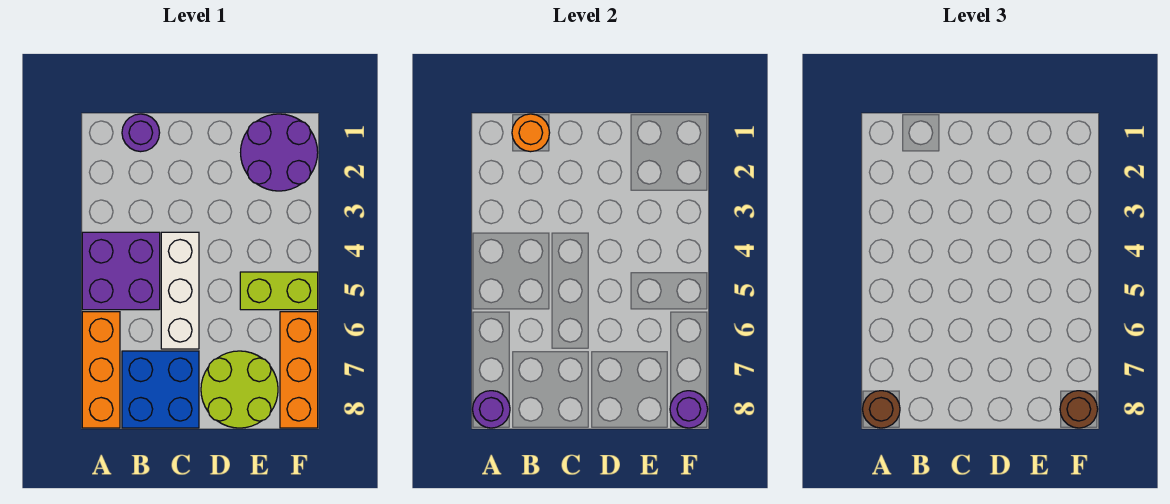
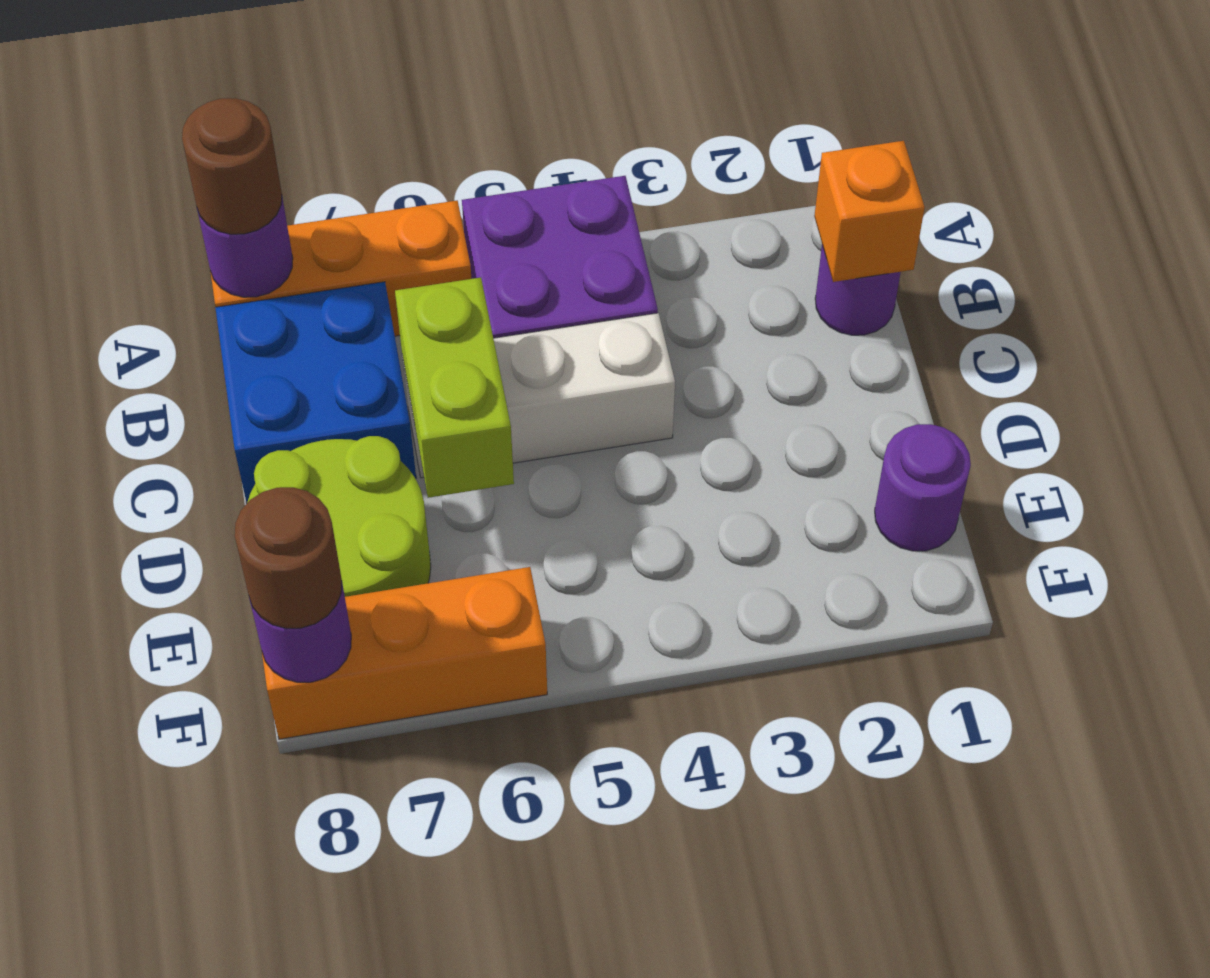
orange round brick B1 level 2 -> orange brick B1 level 2
purple round brick E1:F2 level 1 -> purple round brick E1 level 1
lime brick E5:F5 level 1 -> lime brick C6:D6 level 2

